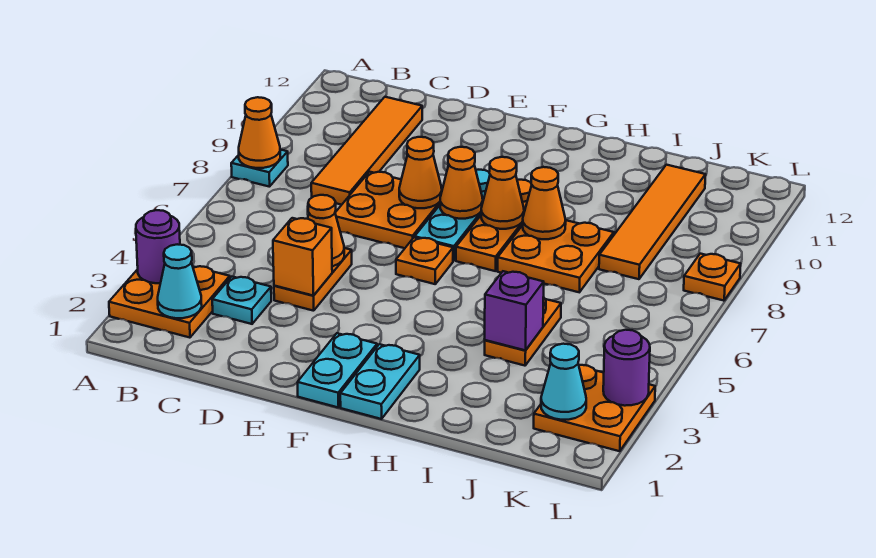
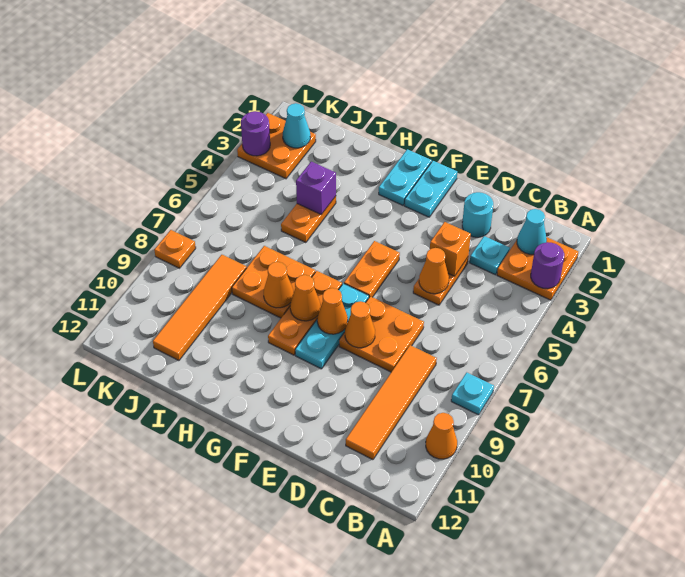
orange cone A8 level 2 -> orange cone A10 level 1
none -> cyan round brick D2 level 1
orange plate F6 level 1 -> orange plate F5:F6 level 1

